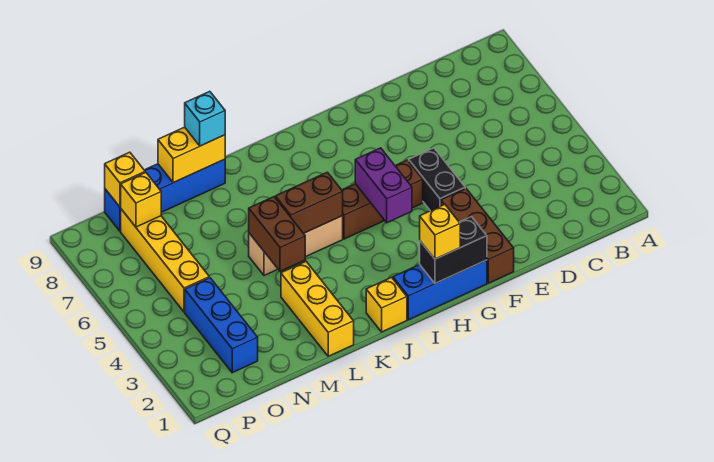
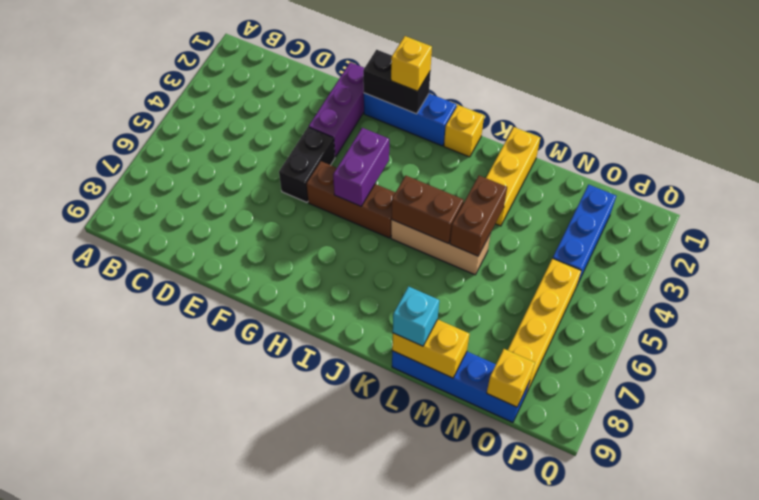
brown brick F1:F3 level 1 -> purple brick F1:F3 level 1
yellow brick O8 level 2 -> none

